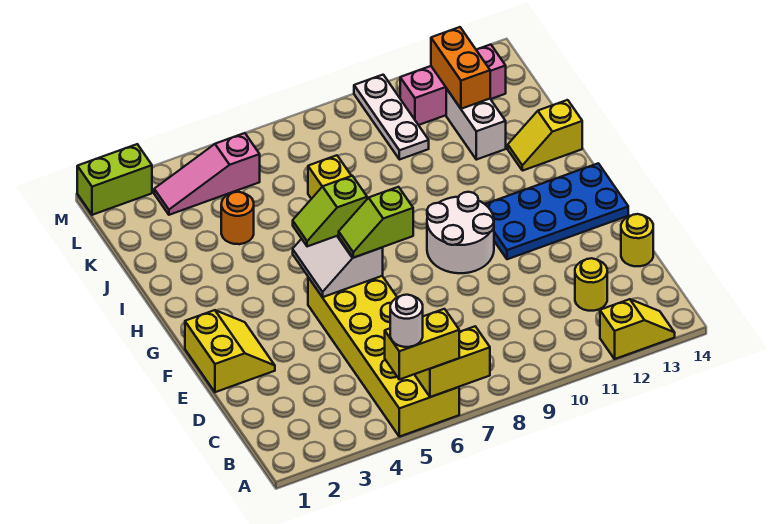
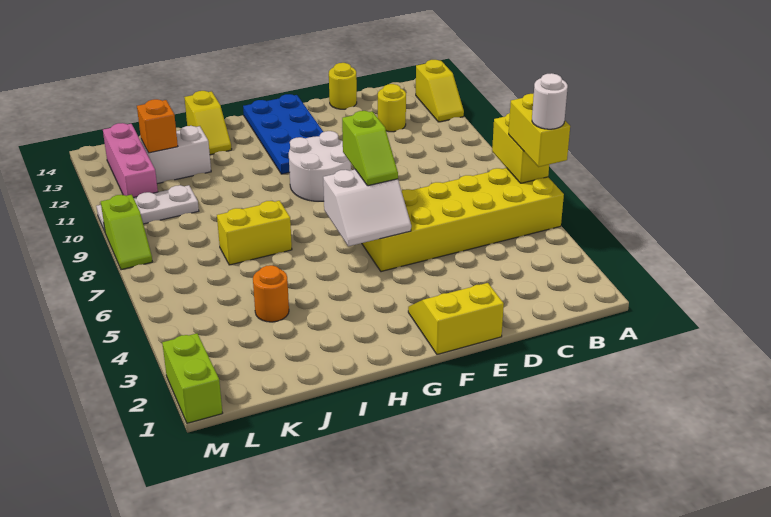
yellow slope A12:A13 level 1 top 12 -> yellow slope A12:A13 level 1 top 13
lime slope G5:G6 level 3 top 6 -> lime slope M8:M9 level 1 top 9
orange brick K12:L12 level 2 -> orange brick K12 level 2
pink slope L3:L5 level 1 top 5 -> none

